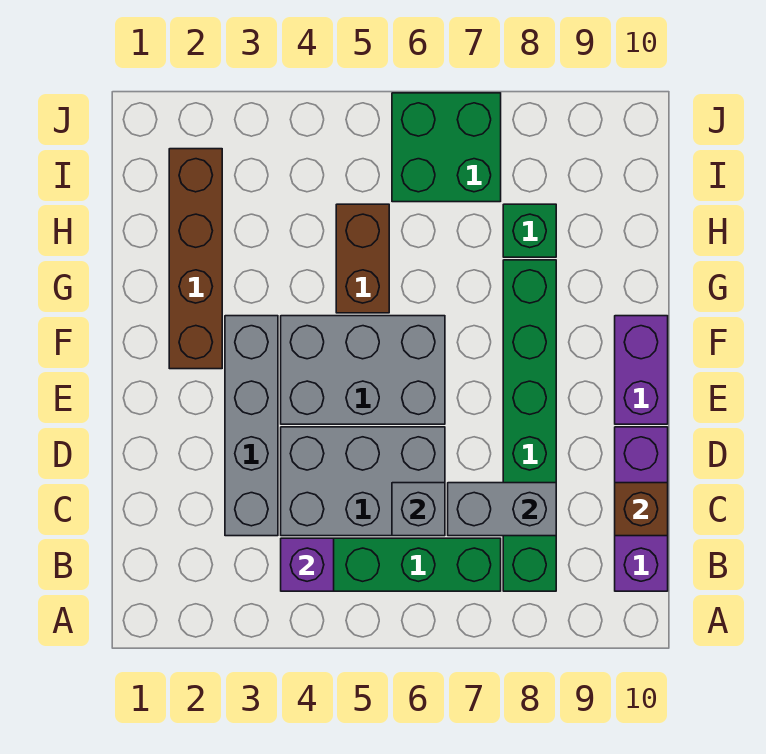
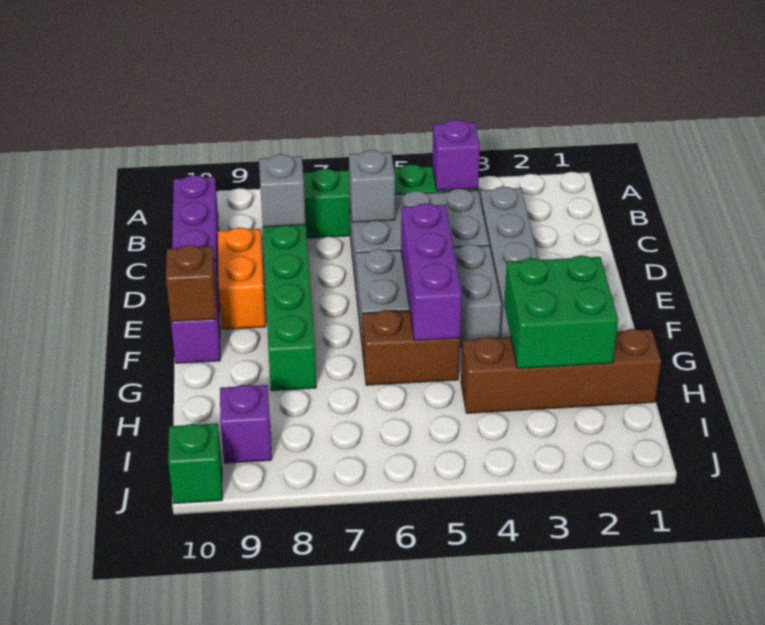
grey brick C7:C8 level 2 -> grey brick C8 level 2
brown brick C10 level 2 -> brown brick F10 level 2
none -> orange brick D9:E9 level 1
none -> purple brick E5:G5 level 2
brown brick F2:I2 level 1 -> brown brick H1:H4 level 1
brown brick G5:H5 level 1 -> brown brick G5:G6 level 1
green brick H8 level 1 -> green brick J10 level 1
green brick I6:J7 level 1 -> green brick G2:H3 level 2
none -> purple brick I9 level 1

